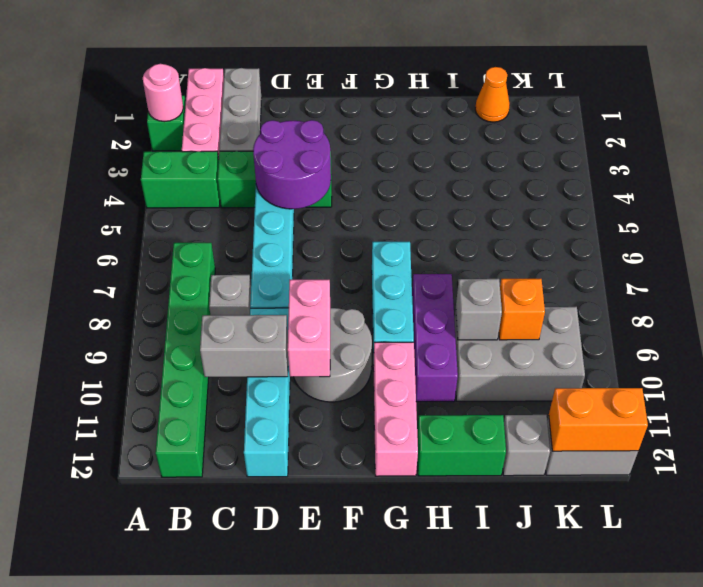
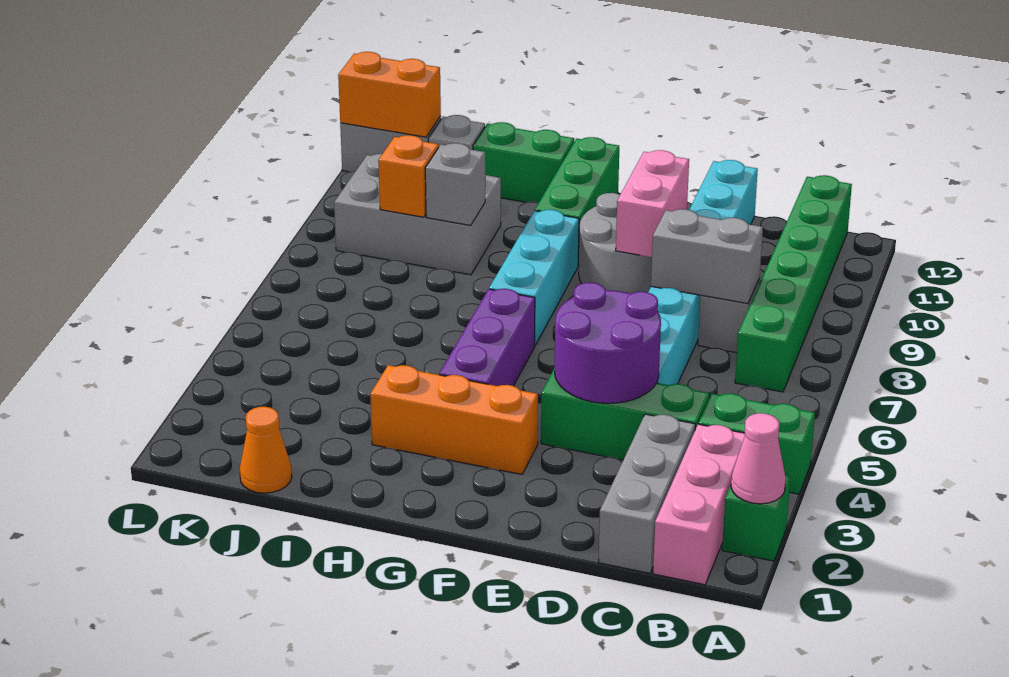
pink round brick A2 level 2 -> pink cone A2 level 2
grey brick C10:D10 level 2 -> grey brick C8:D8 level 2
none -> orange brick F3:H3 level 1
pink brick G10:G12 level 1 -> green brick G10:G12 level 1
purple brick H8:H10 level 1 -> purple brick G4:G6 level 1

